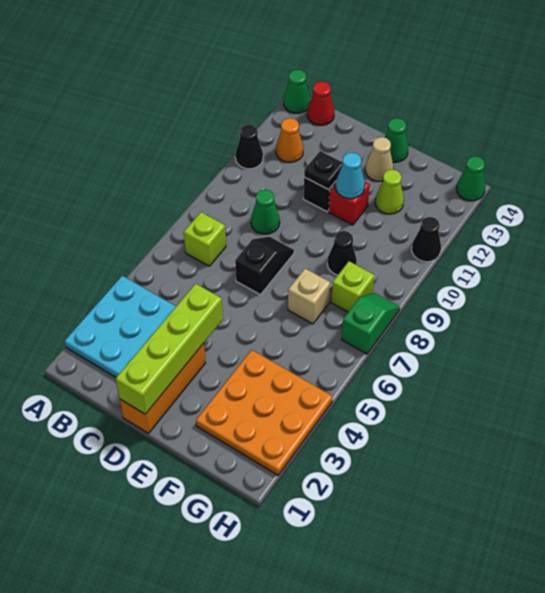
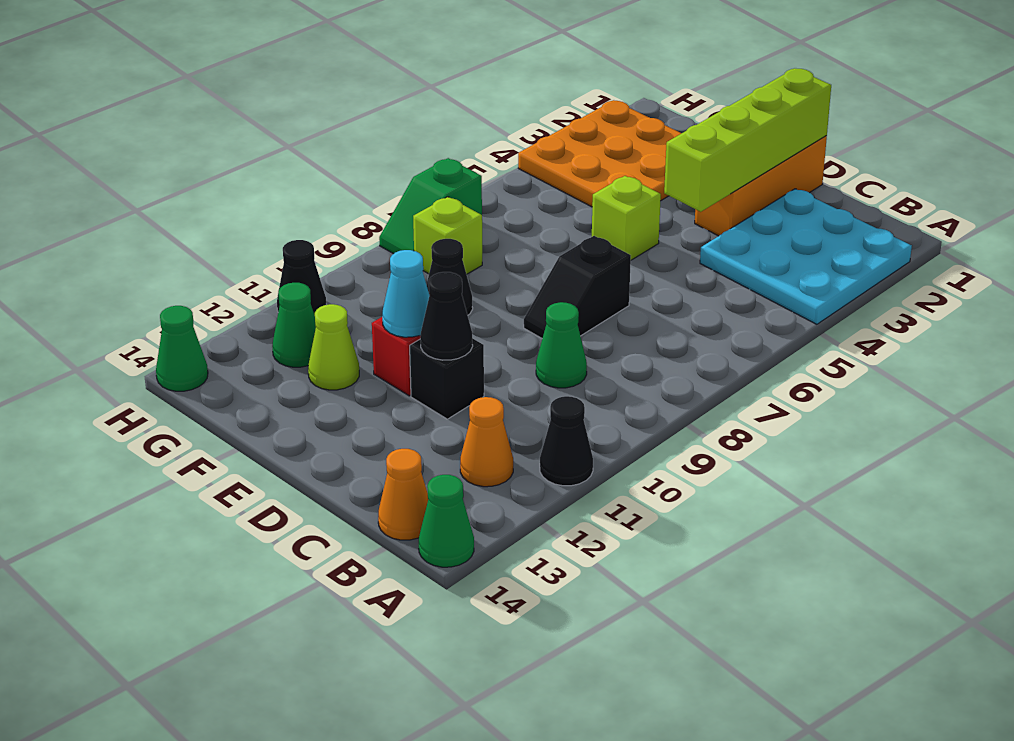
lime brick B7 level 1 -> lime brick E5 level 1
red cone B14 level 1 -> orange cone B14 level 1
black plate D11 level 2 -> black cone D11 level 2
tan cone E13 level 1 -> none
green cone E14 level 1 -> green cone G12 level 1
tan brick F7 level 1 -> none

